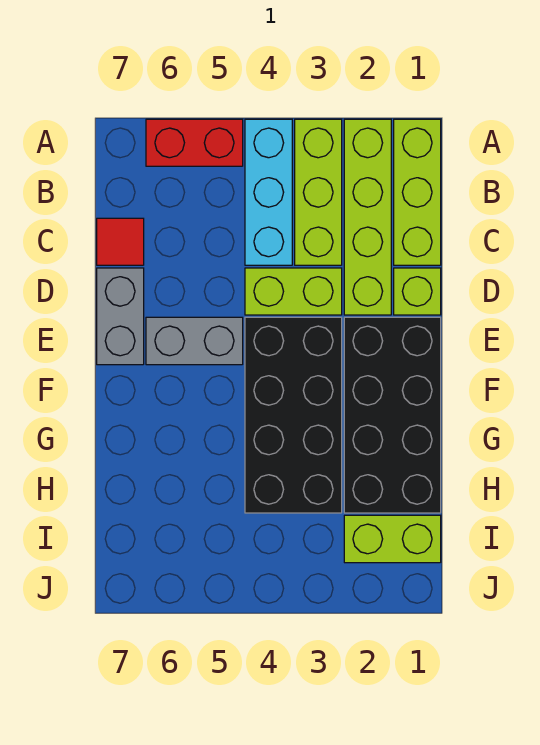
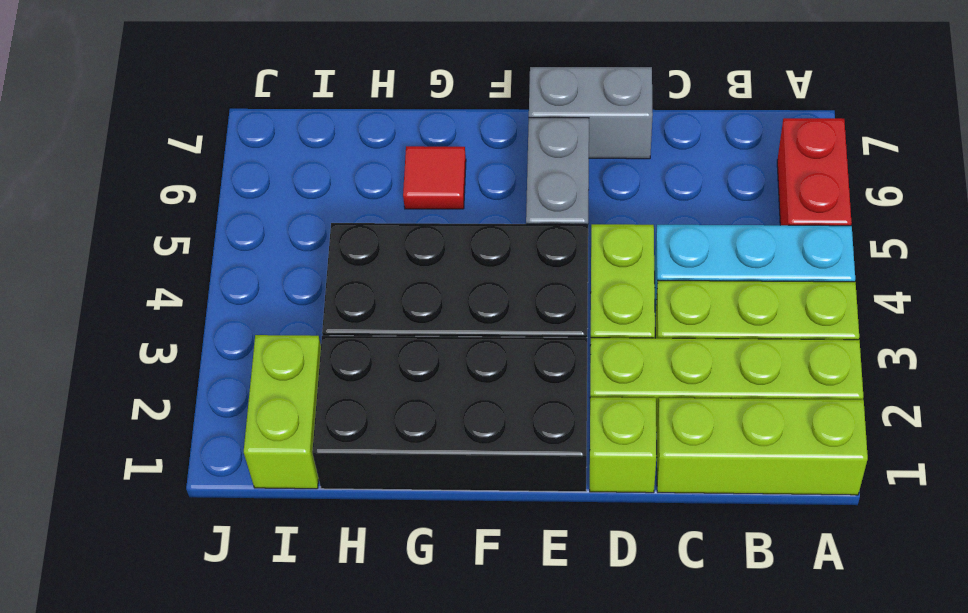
red tile C7 level 1 -> red tile G6 level 1

